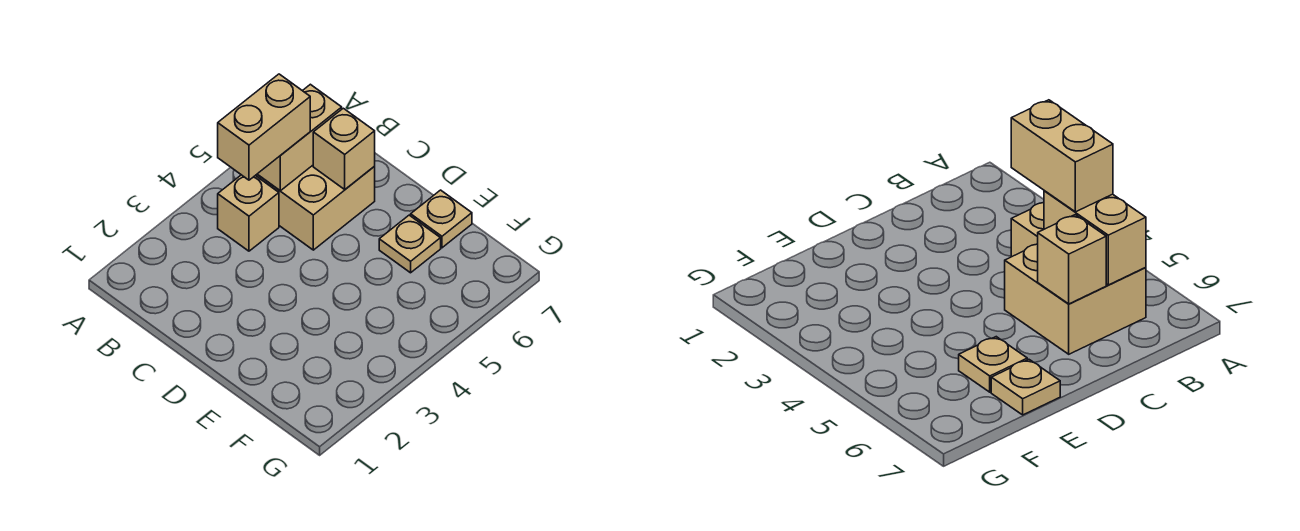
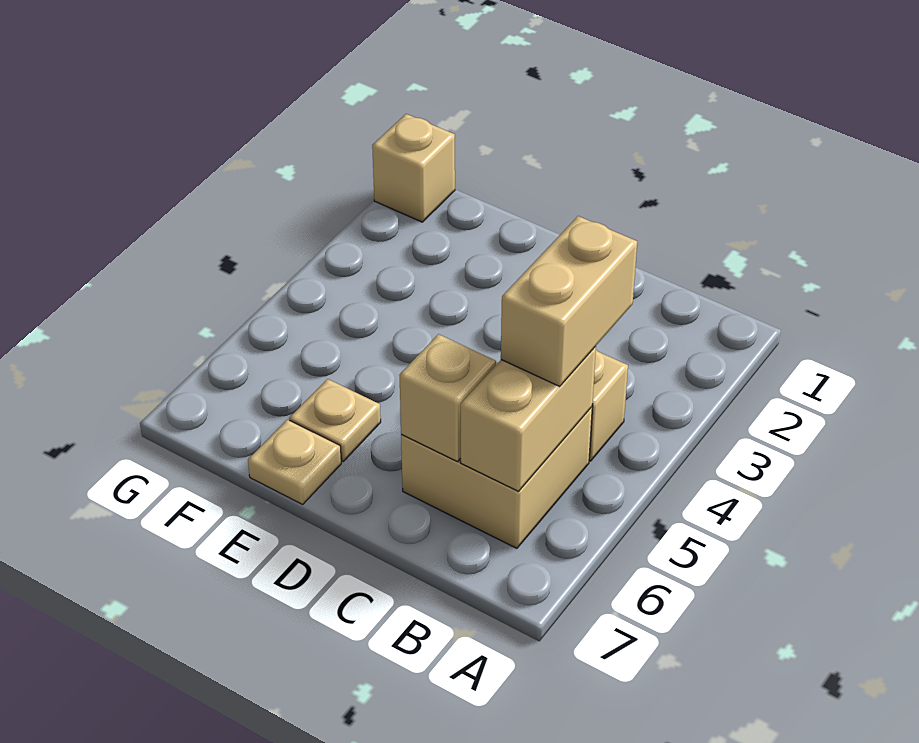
none -> tan brick G1 level 1

